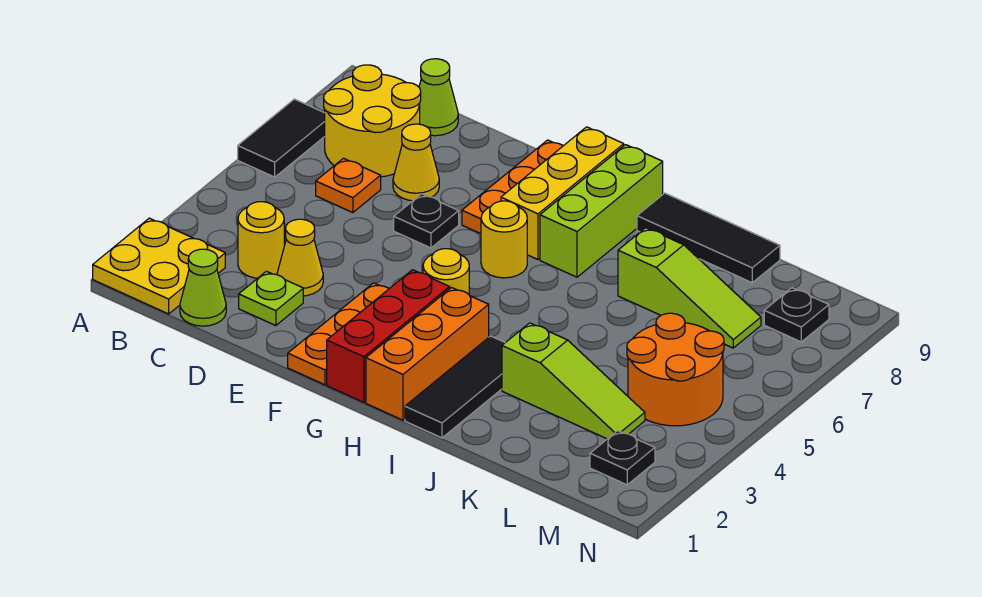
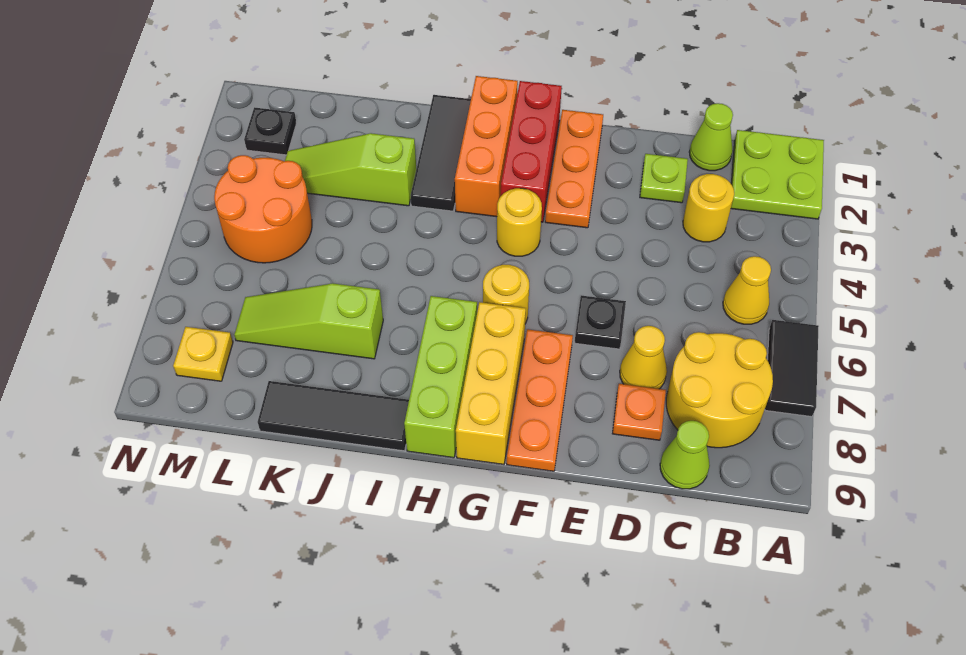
yellow plate A1:B2 level 1 -> lime plate A1:B2 level 1
orange plate C6 level 1 -> orange plate D8 level 1
yellow cone D3 level 1 -> yellow cone B5 level 1
black plate M8 level 1 -> yellow plate M8 level 1

